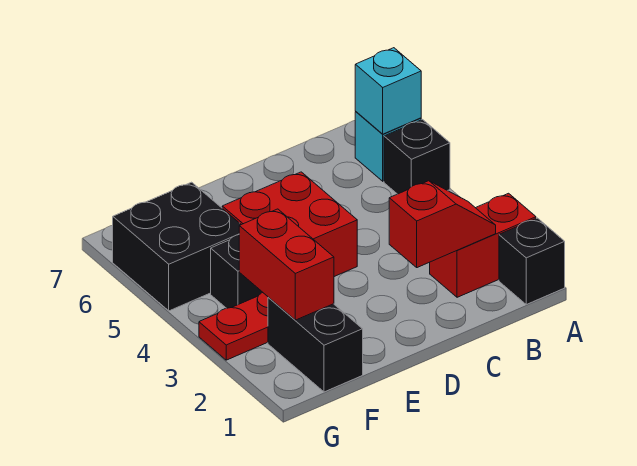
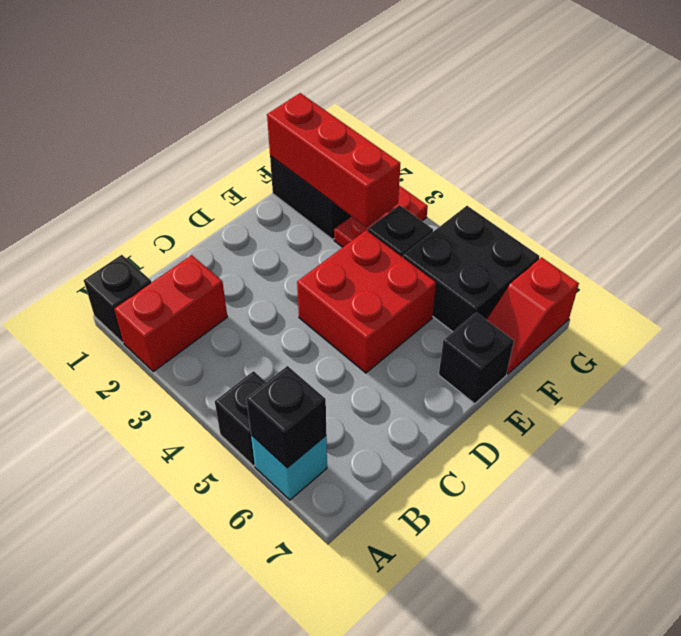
cyan brick A6 level 2 -> black brick A6 level 2
red slope B2:C2 level 2 top C -> red slope F7:G7 level 1 top G
none -> black brick E7 level 1
red brick F2:F3 level 2 -> red brick F1:F3 level 2

